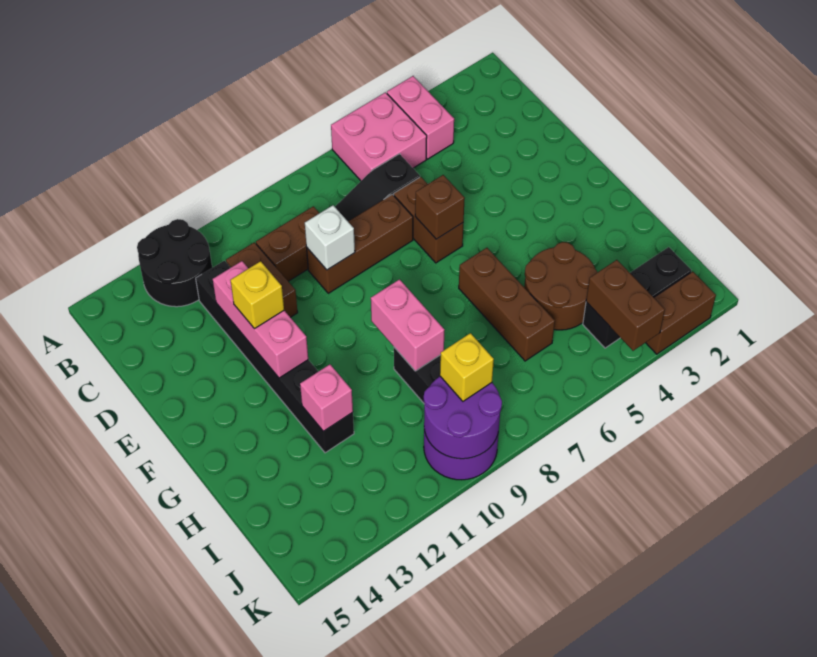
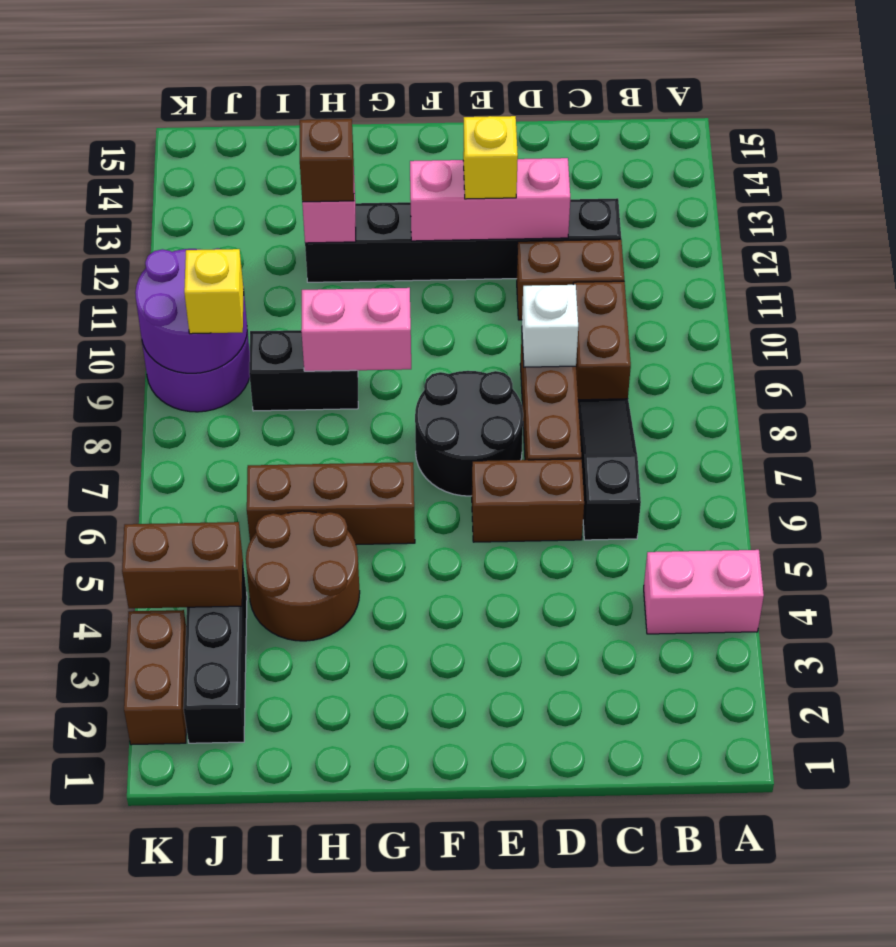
pink brick A5:B6 level 1 -> none
black round brick A12:B13 level 1 -> black round brick E7:F8 level 1
brown brick E6 level 2 -> brown brick H12 level 3

